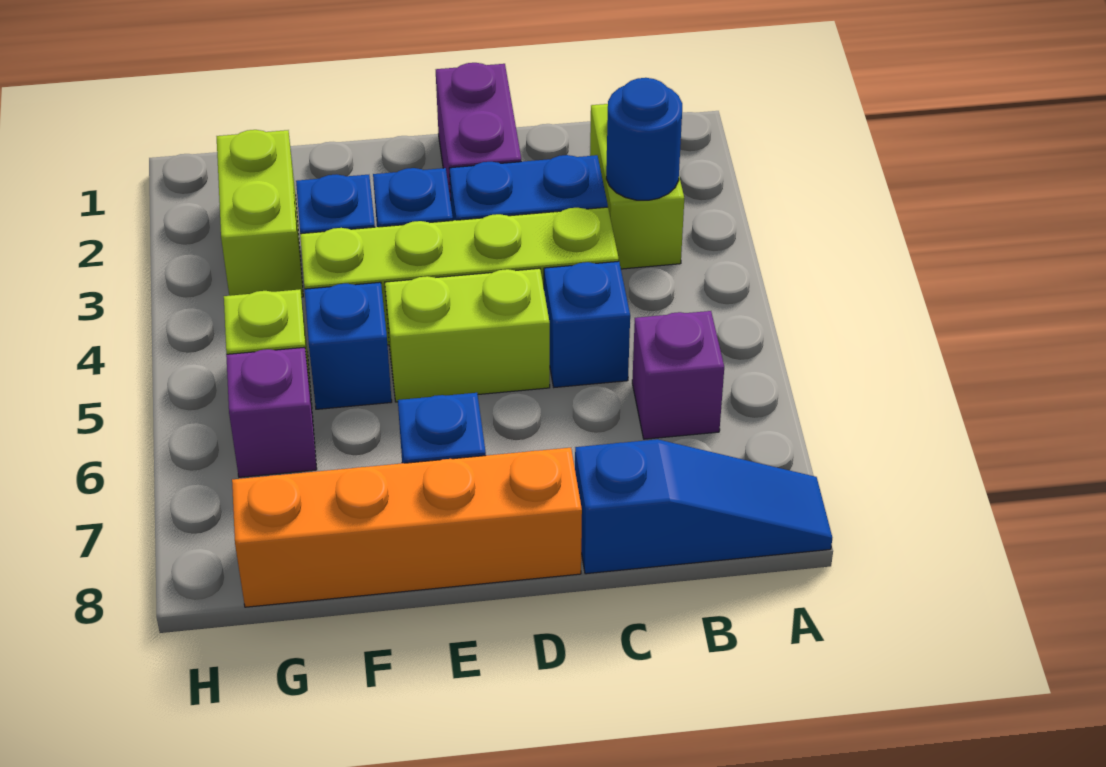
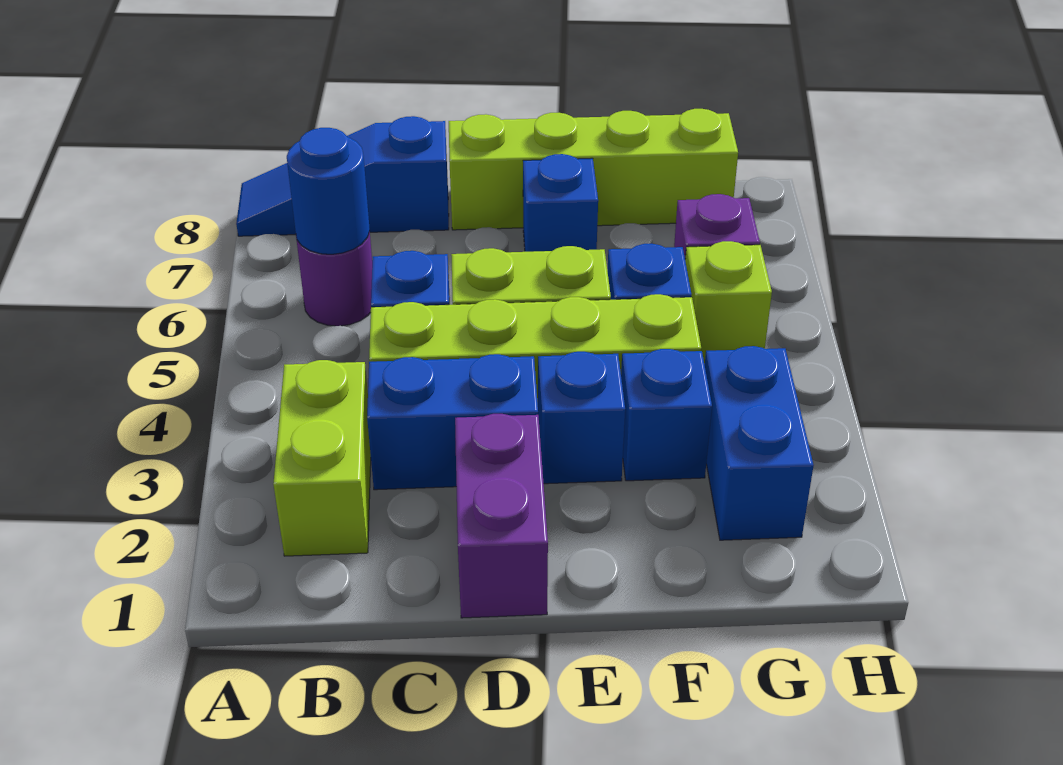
blue round brick B3 level 2 -> blue round brick B6 level 2
purple brick B6 level 1 -> purple round brick B6 level 1
orange brick D8:G8 level 1 -> lime brick D8:G8 level 1
lime brick G2:G3 level 1 -> blue brick G2:G3 level 1

